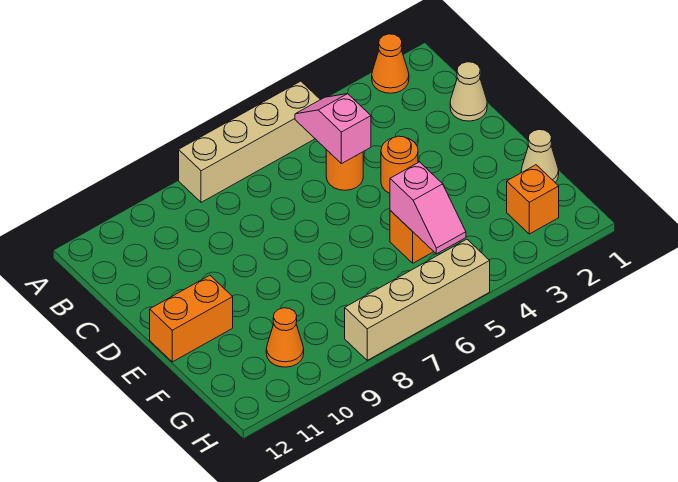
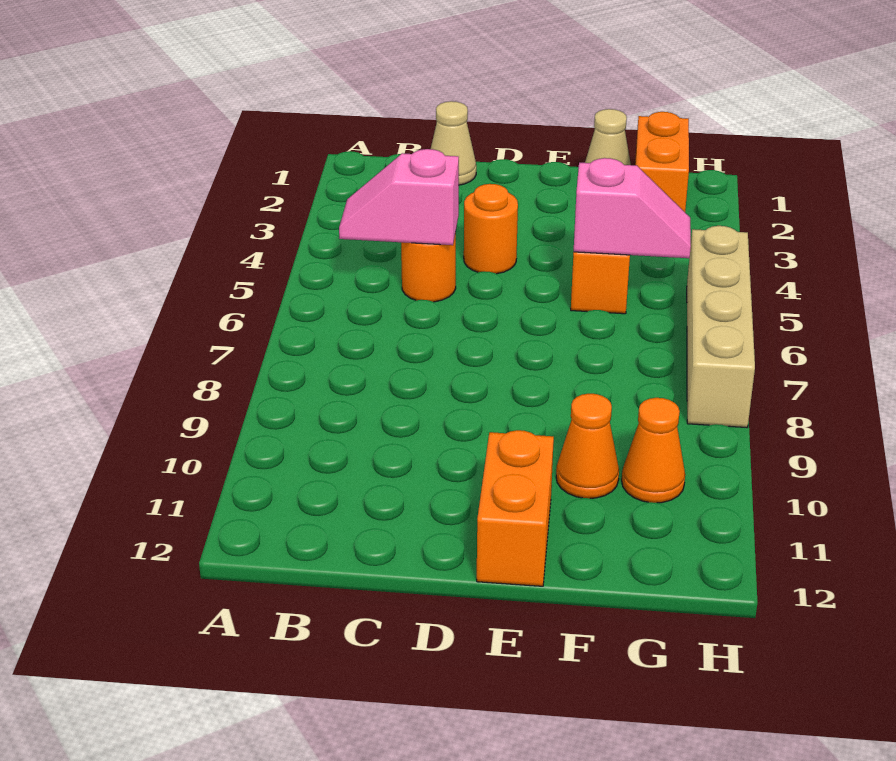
orange cone A2 level 1 -> orange cone F10 level 1
tan brick A5:A8 level 1 -> none
orange brick G2 level 1 -> orange brick G1:G2 level 1

